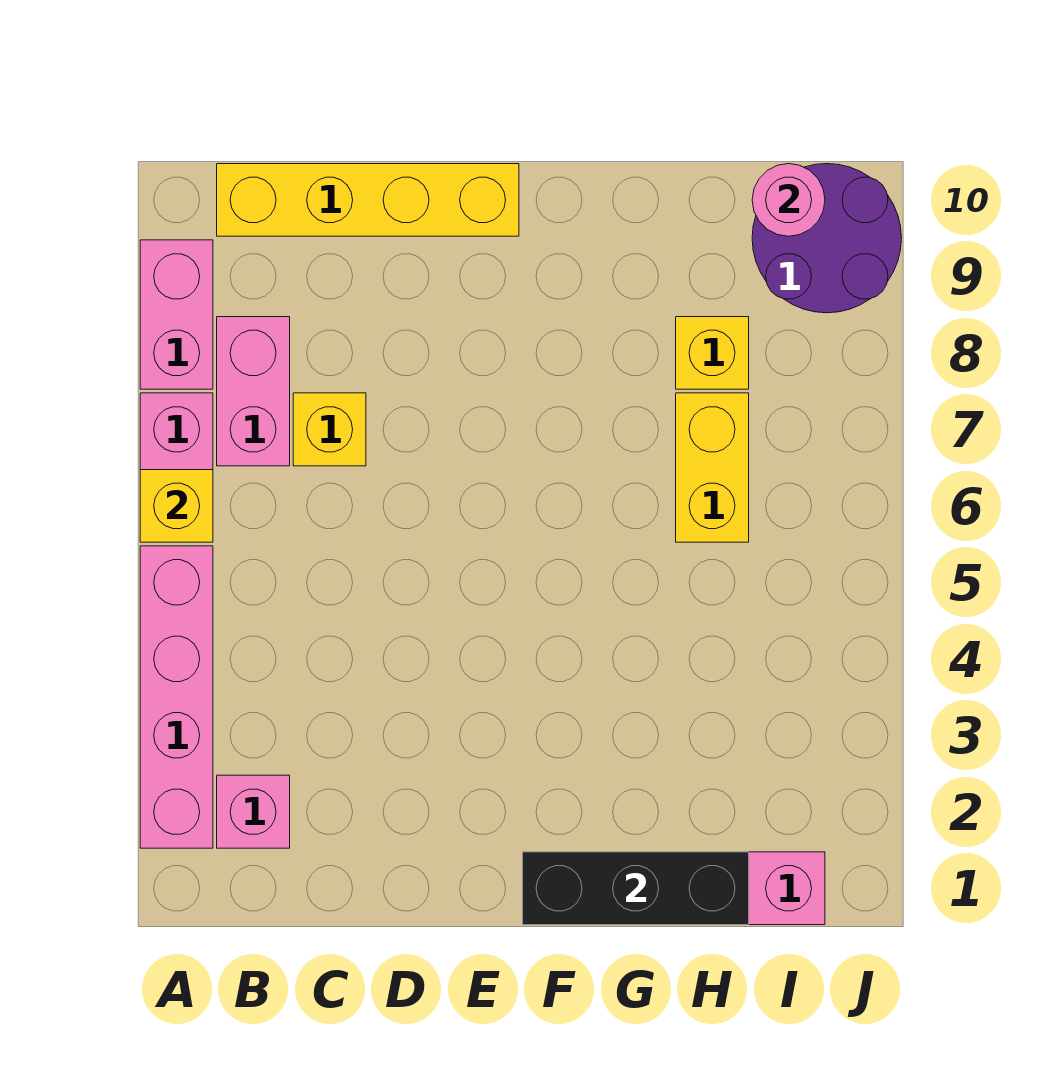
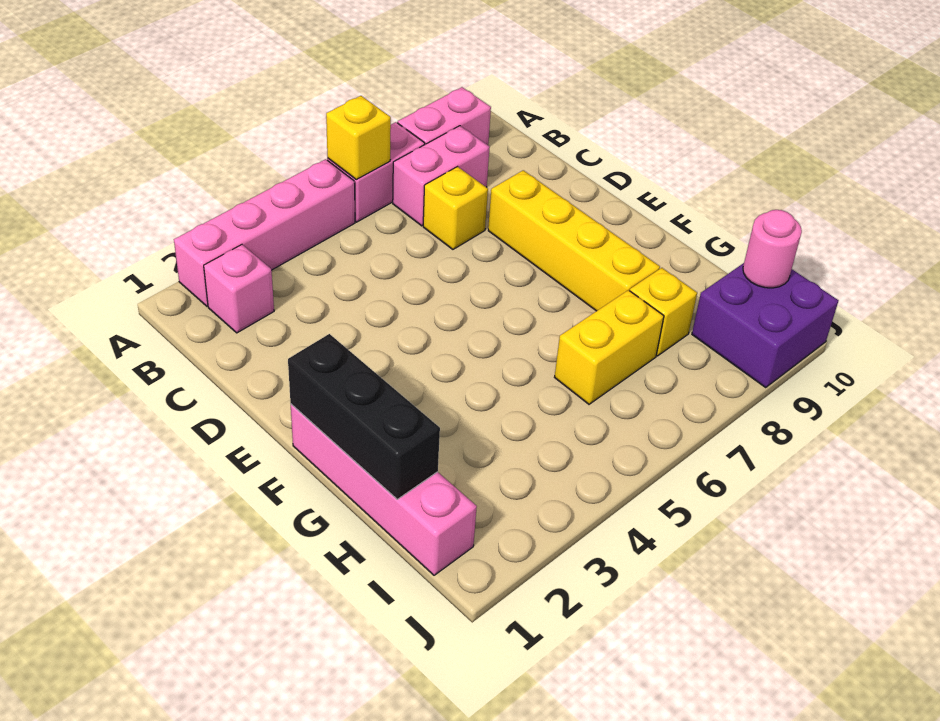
yellow brick B10:E10 level 1 -> yellow brick D8:G8 level 1
purple round brick I9:J10 level 1 -> purple brick I9:J10 level 1

